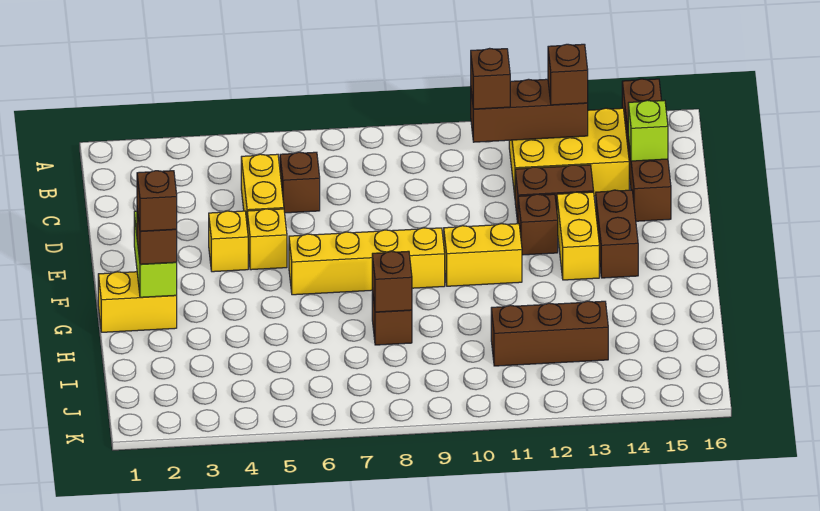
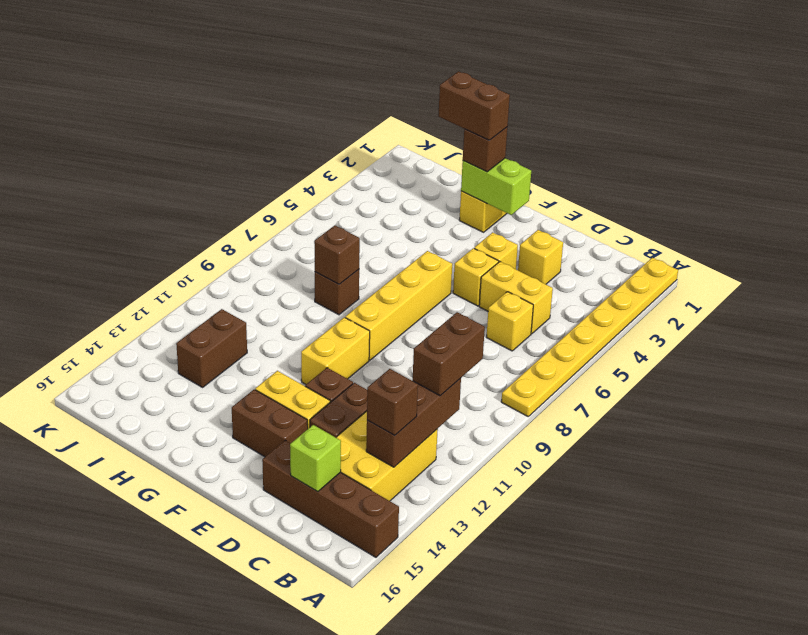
none -> yellow plate A1:A8 level 1
brown brick B11 level 3 -> brown brick B10:B11 level 3
brown brick C6 level 1 -> yellow brick C6 level 1
none -> yellow brick D3 level 1
brown brick G2 level 4 -> brown brick G2:H2 level 4
brown brick I11:I13 level 1 -> brown brick I12:I13 level 1

